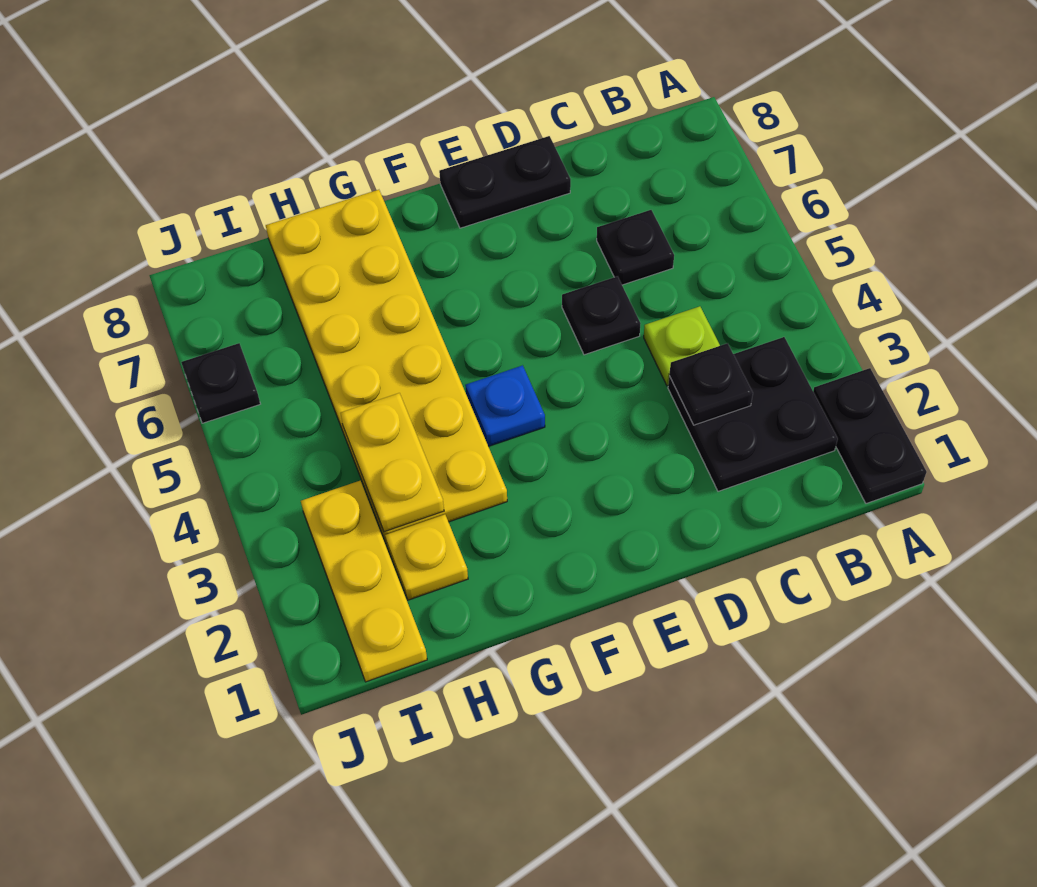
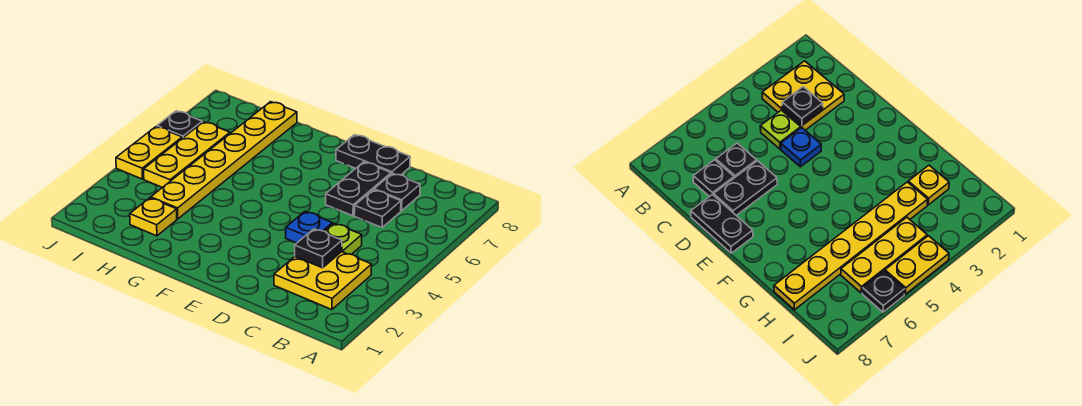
black plate A1:A2 level 1 -> black plate D6:D7 level 1
black plate B2:C3 level 1 -> yellow plate B2:C3 level 1
black plate D5 level 1 -> black plate C7 level 1
blue plate F4 level 1 -> blue plate D4 level 1
yellow plate G3:H8 level 1 -> yellow plate H3:H8 level 1
yellow plate H3:H4 level 2 -> yellow plate J4:J5 level 1
yellow plate I1:I3 level 1 -> yellow plate I4:I6 level 1

